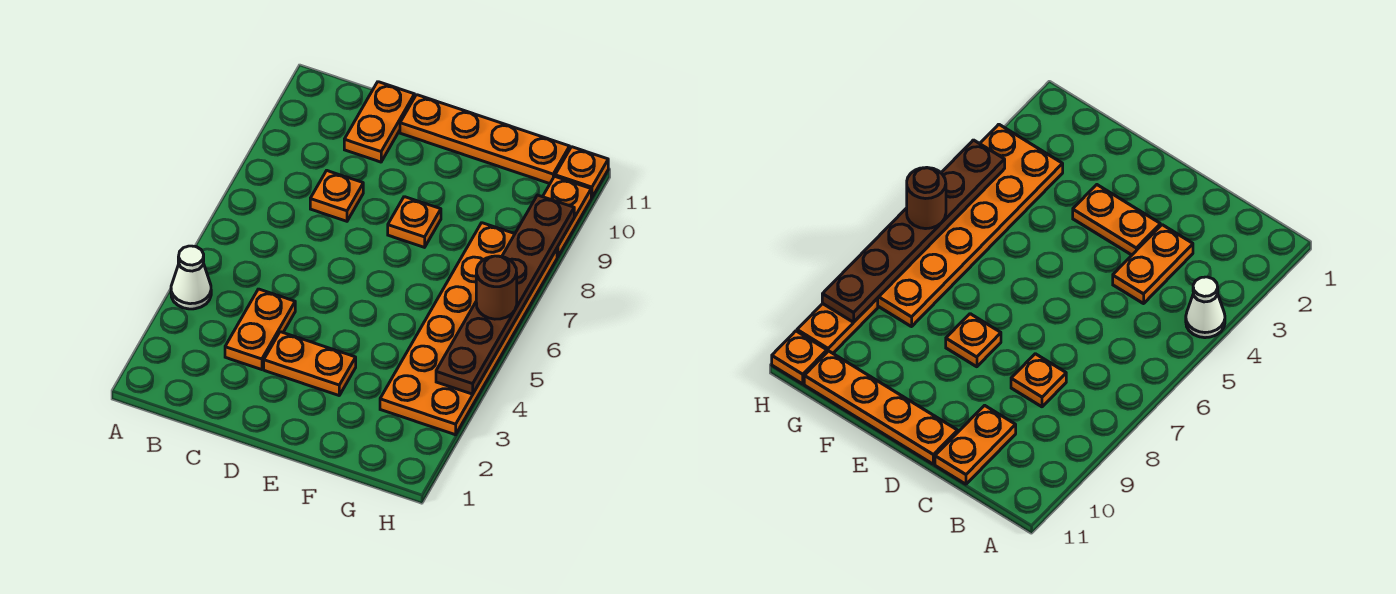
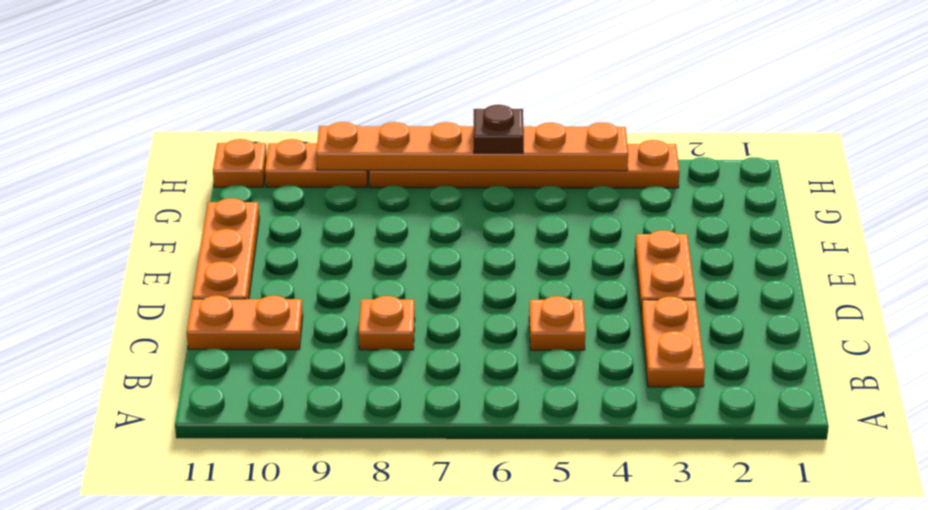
white cone A4 level 1 -> none
orange plate C3:C4 level 1 -> orange plate B3:C3 level 1
orange plate D11:G11 level 1 -> orange plate D11:F11 level 1
orange plate E8 level 1 -> orange plate C5 level 1
orange plate G3:H8 level 1 -> orange plate H3:H8 level 1
brown plate H4:H9 level 2 -> orange plate H4:H9 level 2
brown round brick H6 level 3 -> brown plate H6 level 3

